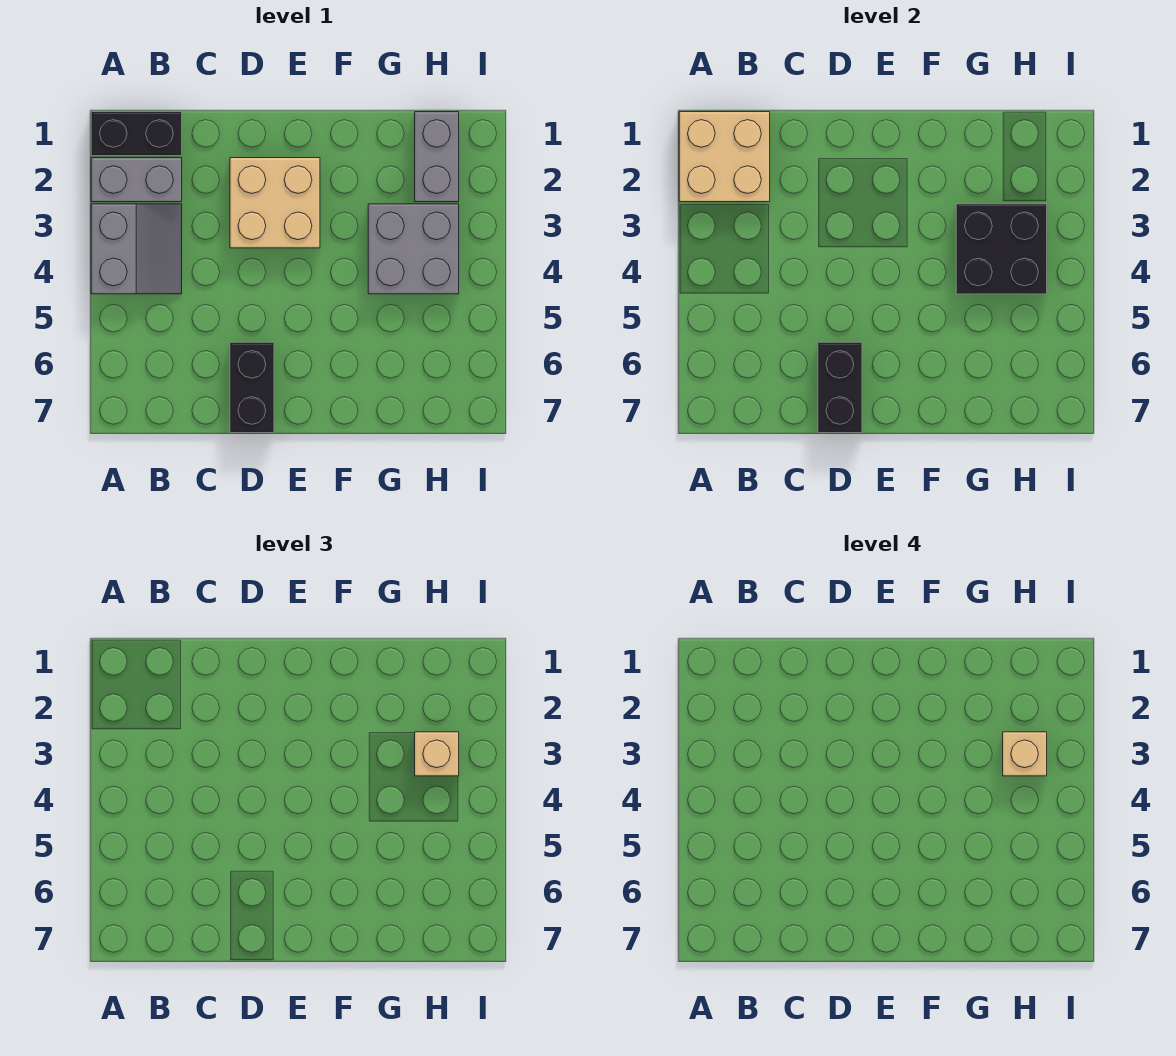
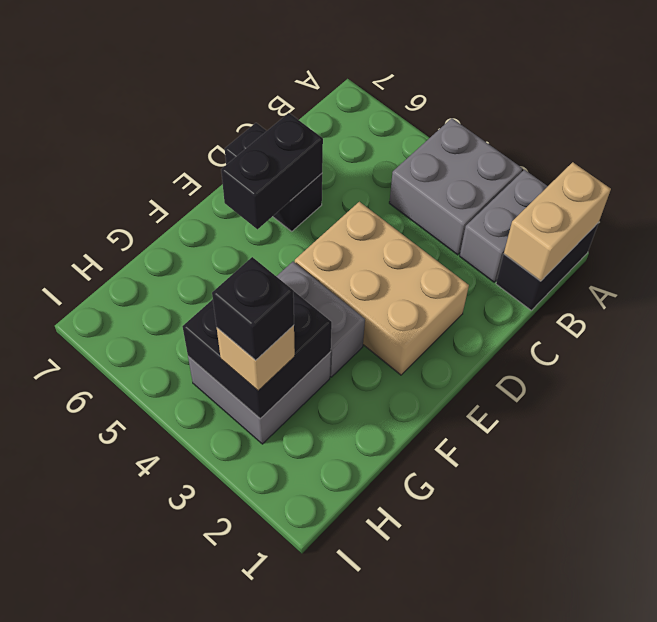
tan brick A1:B2 level 2 -> tan brick A1:B1 level 2
grey slope A3:B4 level 1 top A -> grey brick A3:B4 level 1
tan brick D2:E3 level 1 -> tan brick D2:E4 level 1
black brick D6:D7 level 2 -> black brick D6:E6 level 2
grey brick H1:H2 level 1 -> grey brick F3:F4 level 1
tan brick H3 level 4 -> black brick H3 level 4

